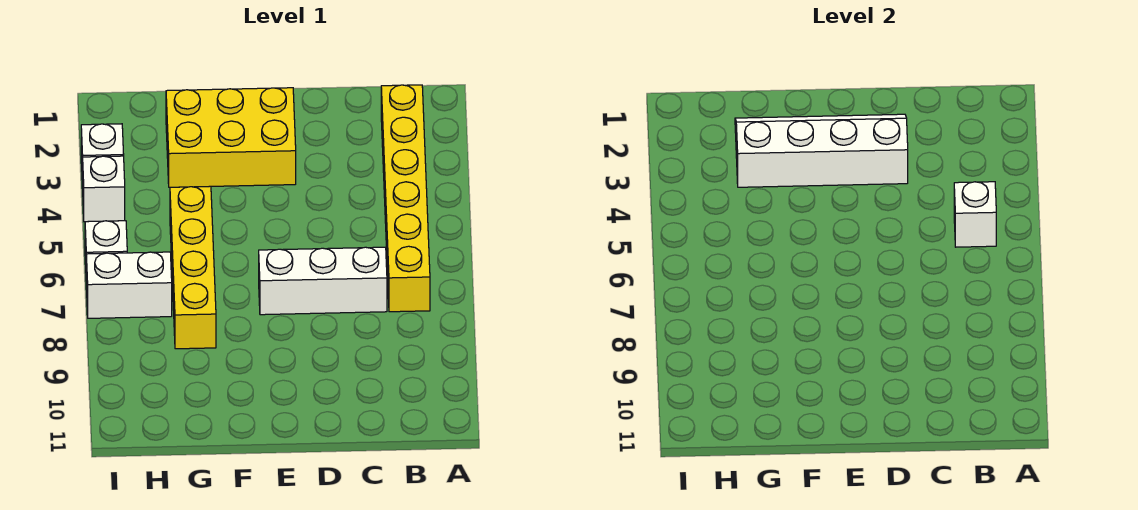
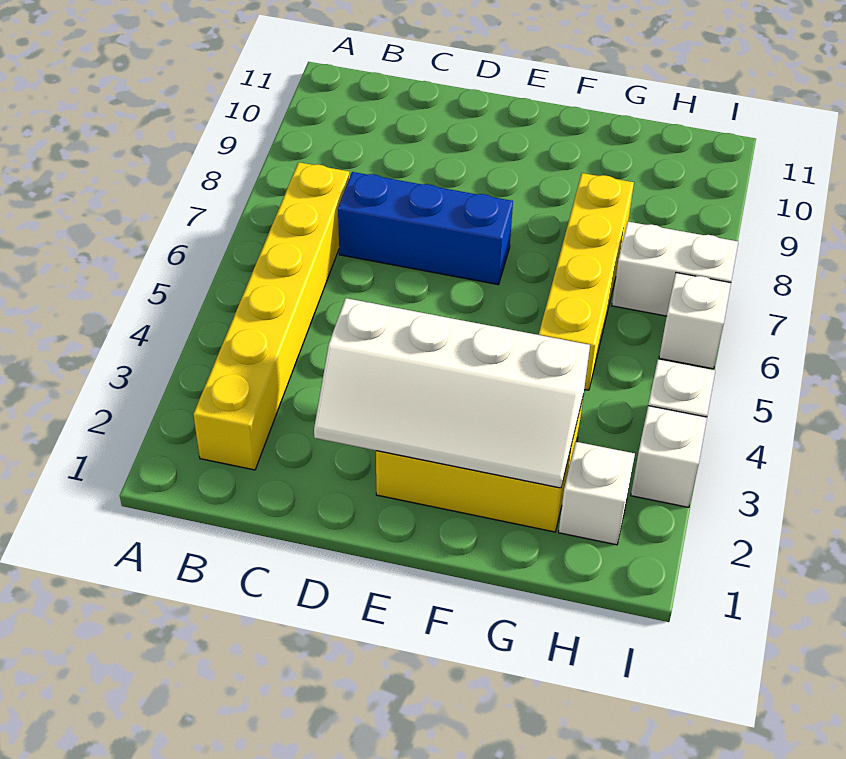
white brick B5 level 2 -> white brick H2 level 1
white brick C7:E7 level 1 -> blue brick C7:E7 level 1

